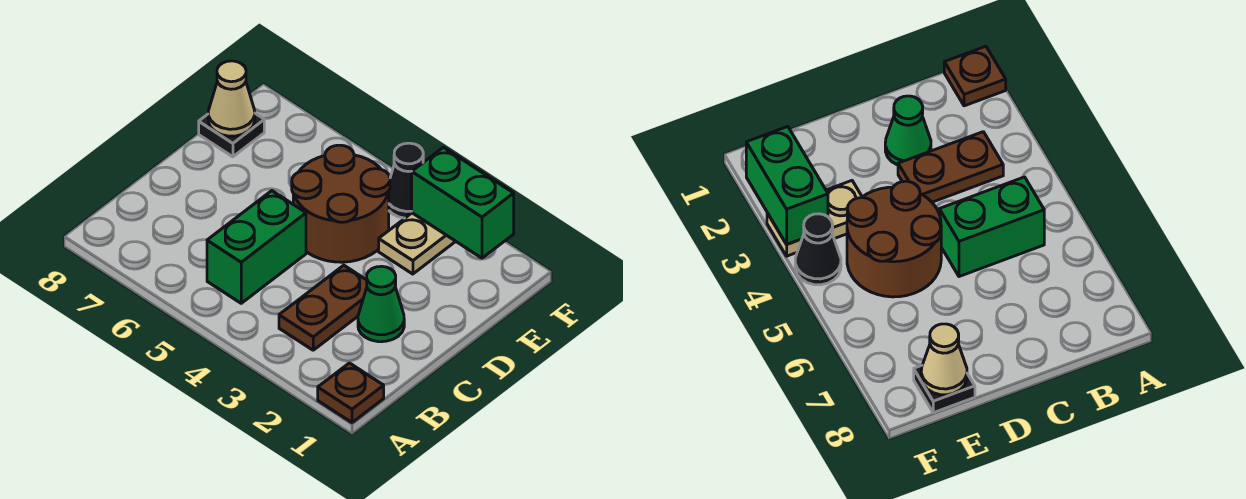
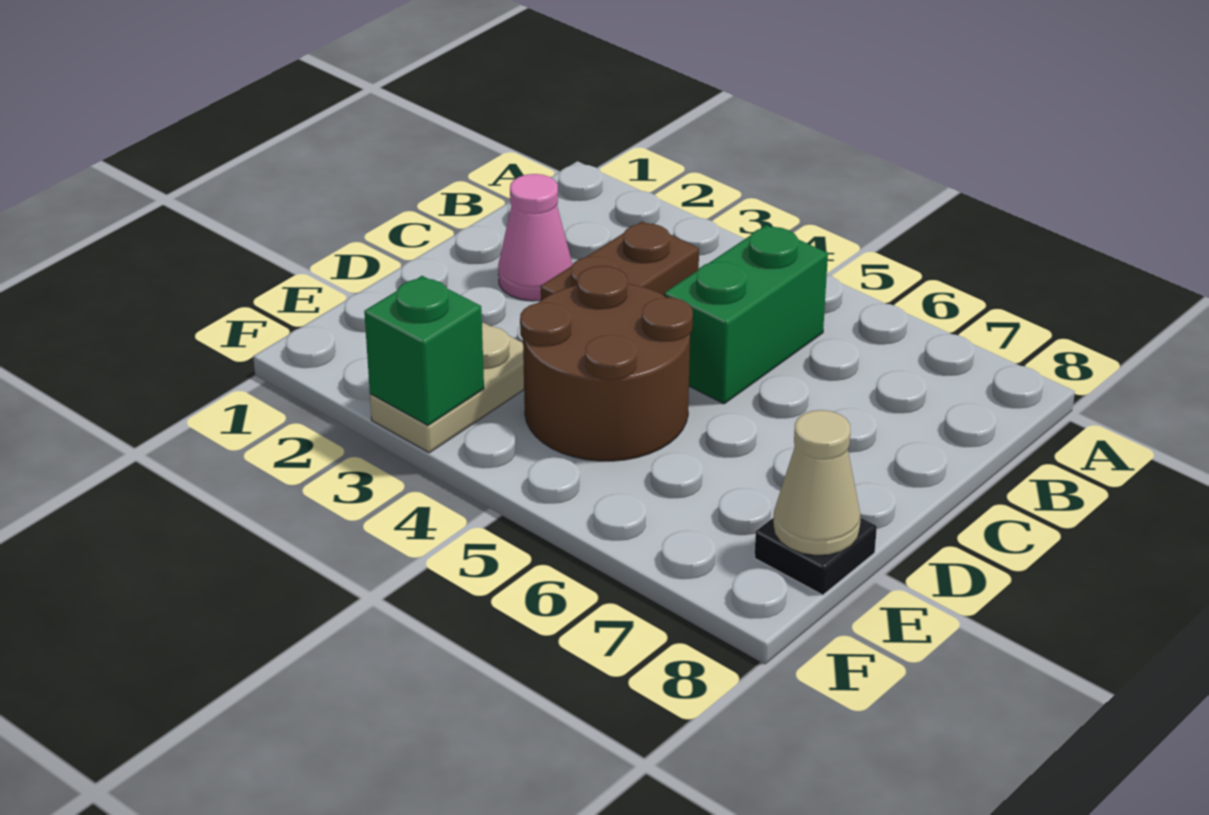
brown plate A1 level 1 -> none
green cone C2 level 1 -> pink cone C2 level 1
green brick F2:F3 level 2 -> green brick F3 level 2
black cone F4 level 1 -> none

